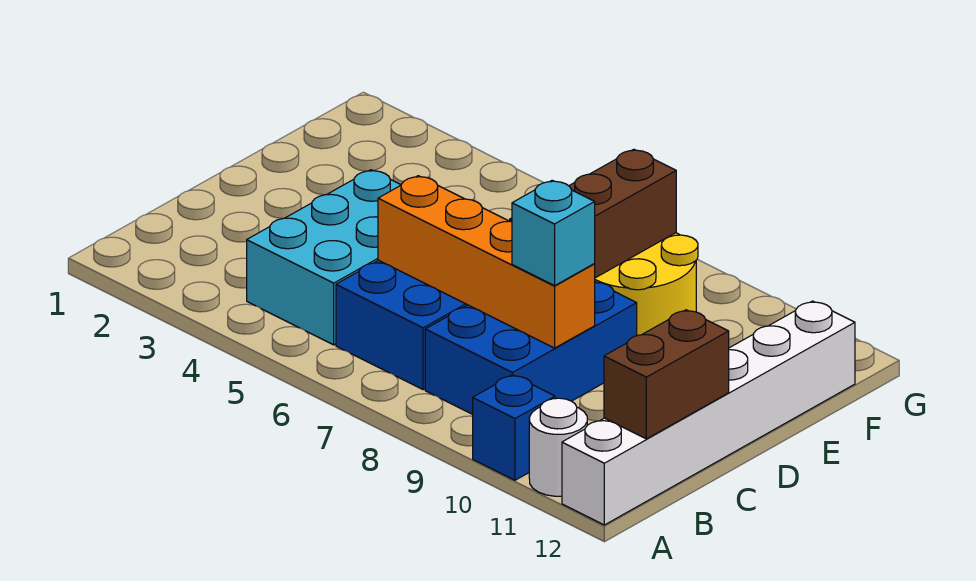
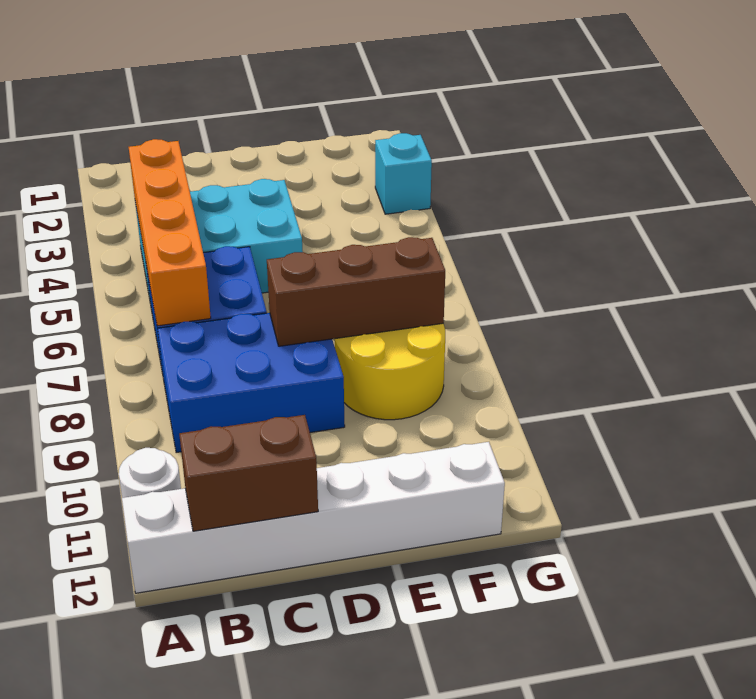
blue brick A10 level 1 -> none
orange brick C6:C9 level 2 -> orange brick B4:B7 level 2
cyan brick C9 level 3 -> cyan brick G3 level 1

